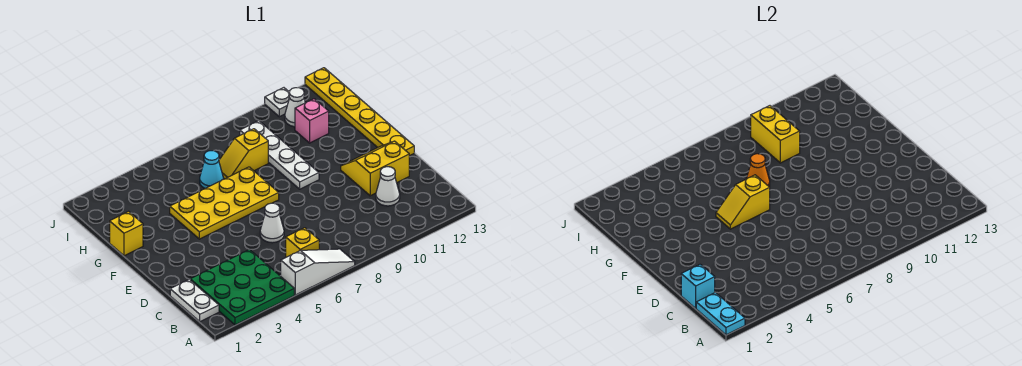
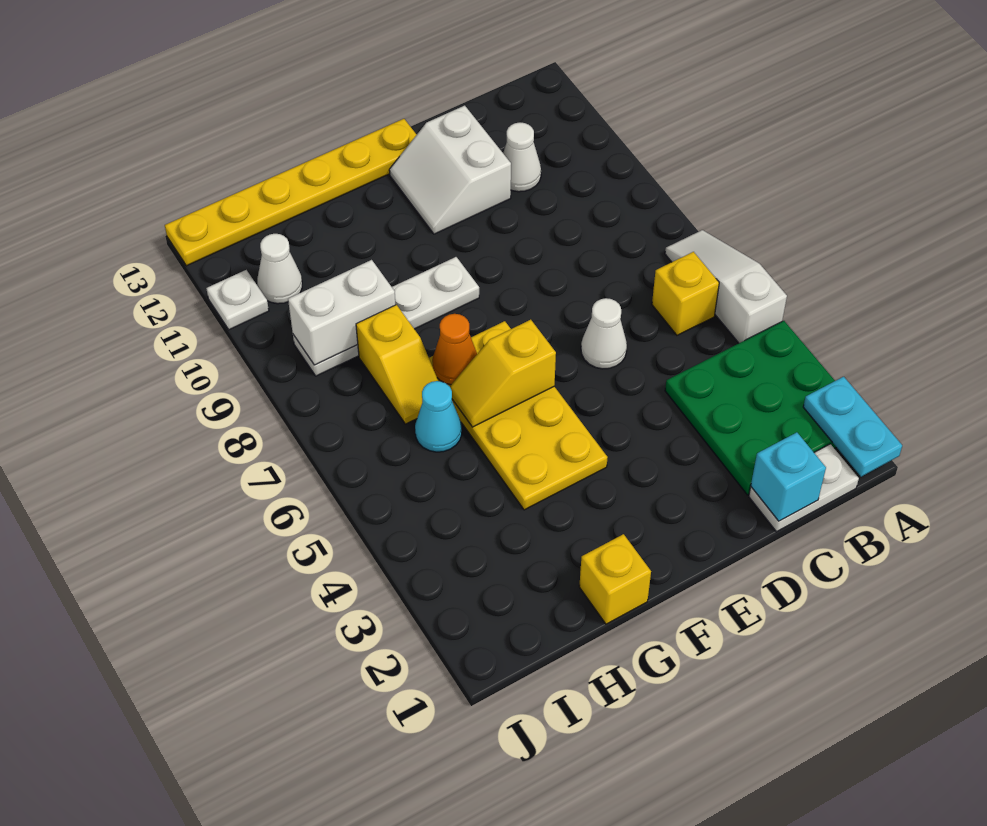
cyan plate A1:B1 level 2 -> cyan plate A1:A2 level 2
yellow slope D11:E12 level 1 top D -> white slope D11:E12 level 1 top D
yellow slope F5:F6 level 2 top 6 -> yellow slope F6:G6 level 2 top F
yellow brick H9:I9 level 2 -> white brick H9:I9 level 2
pink brick H11 level 1 -> none

